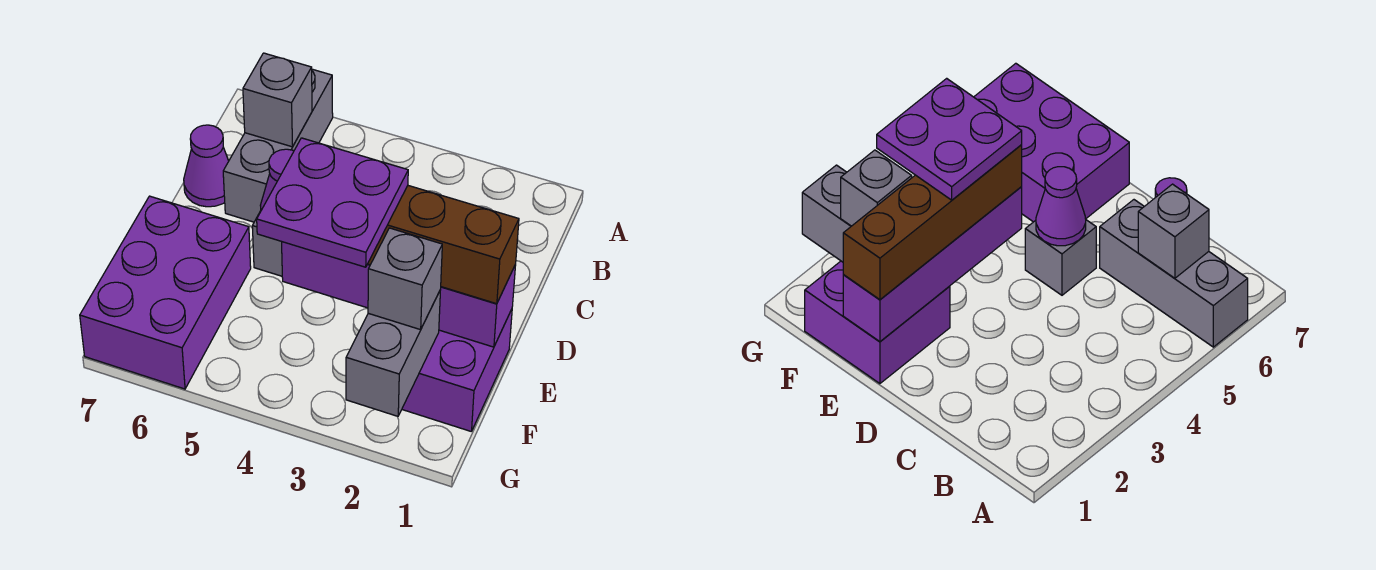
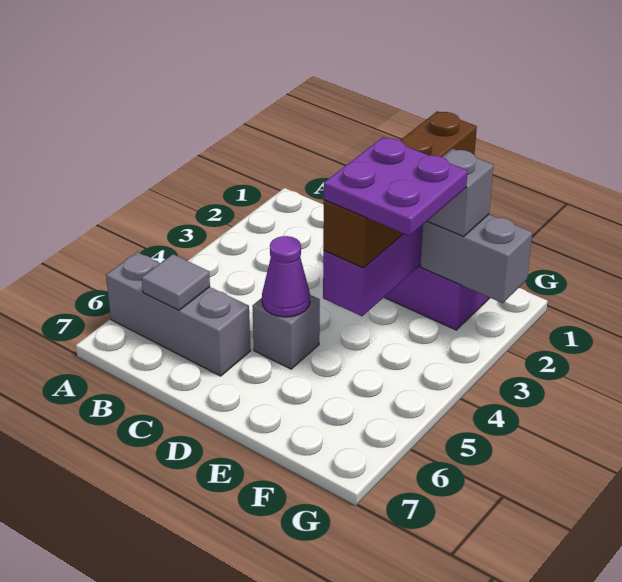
grey brick B6 level 2 -> grey tile B6 level 2
purple cone C7 level 1 -> none
purple brick E6:G7 level 1 -> none

